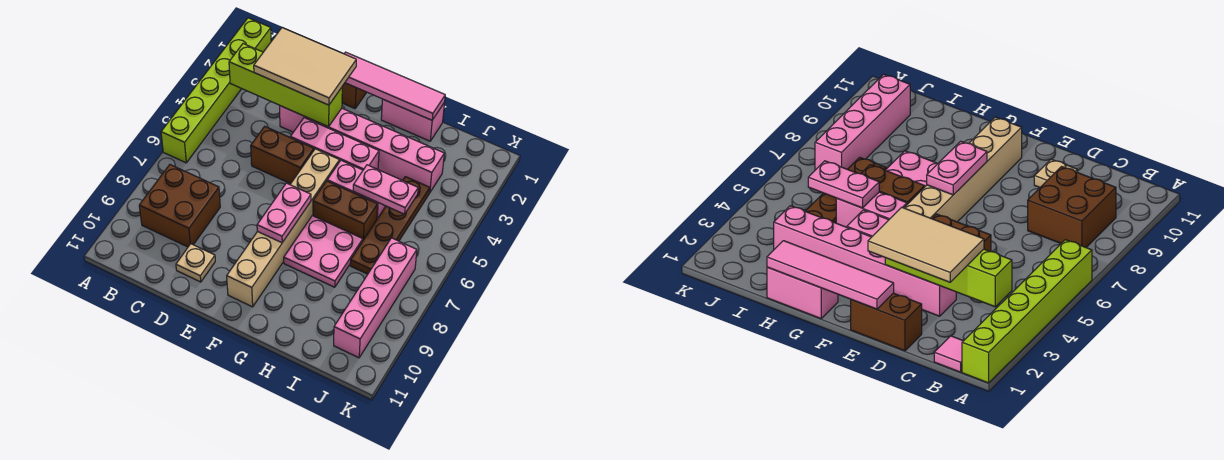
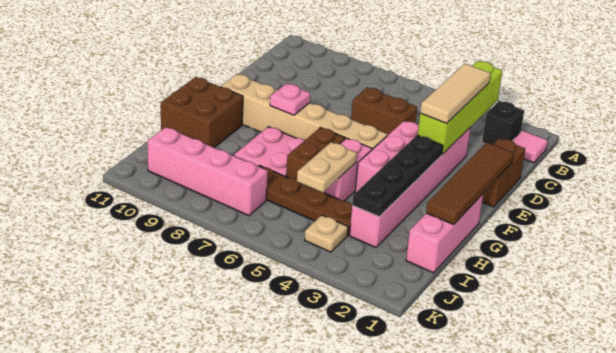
lime brick A1:A6 level 1 -> none
none -> black brick B2 level 1
brown brick B8:C9 level 1 -> brown brick G10:H11 level 1
tan tile C2:E3 level 3 -> tan tile C3:E3 level 3
brown brick D5:E5 level 1 -> brown brick D5:D6 level 1
tan plate D10 level 1 -> tan plate J4 level 1
pink tile E1:H1 level 2 -> brown tile E1:H1 level 2
none -> black plate F3:I3 level 2
pink plate F7:F8 level 2 -> pink plate F8 level 2
pink brick G1:H1 level 1 -> pink brick G1:I1 level 1
pink plate H5:I5 level 2 -> tan plate H5:I5 level 2

